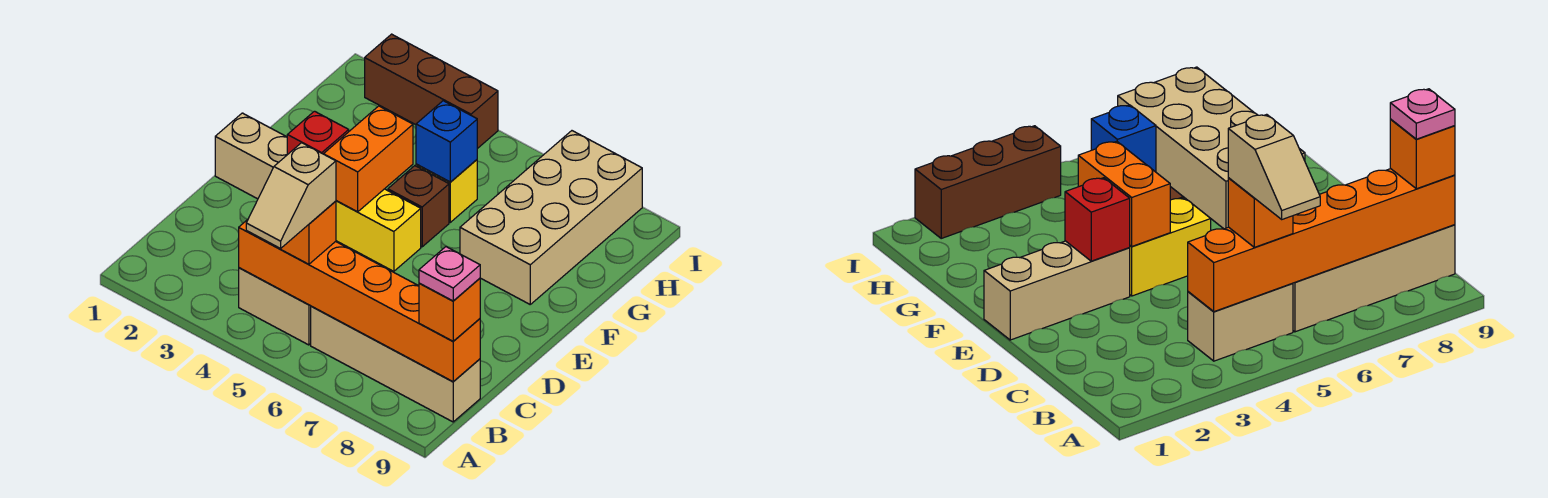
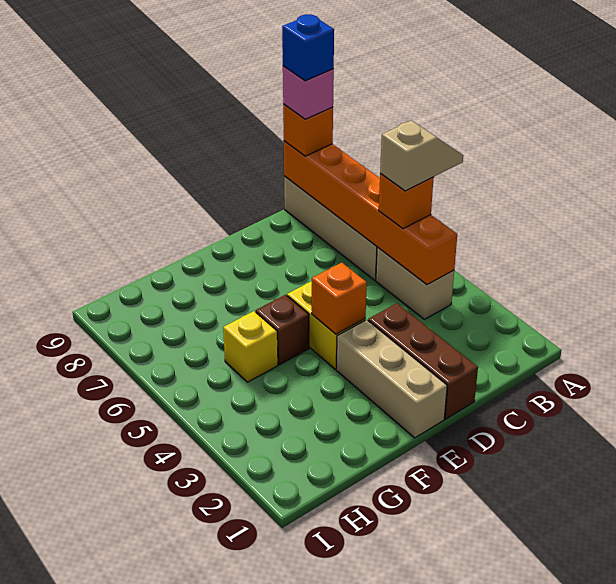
pink plate B9 level 4 -> pink brick B9 level 4
red brick E3 level 2 -> none
orange brick E4:F4 level 2 -> orange brick E4 level 2
tan brick F7:I8 level 1 -> none
blue brick G5 level 2 -> blue brick B9 level 5
brown brick I2:I4 level 1 -> brown brick D1:D3 level 1

